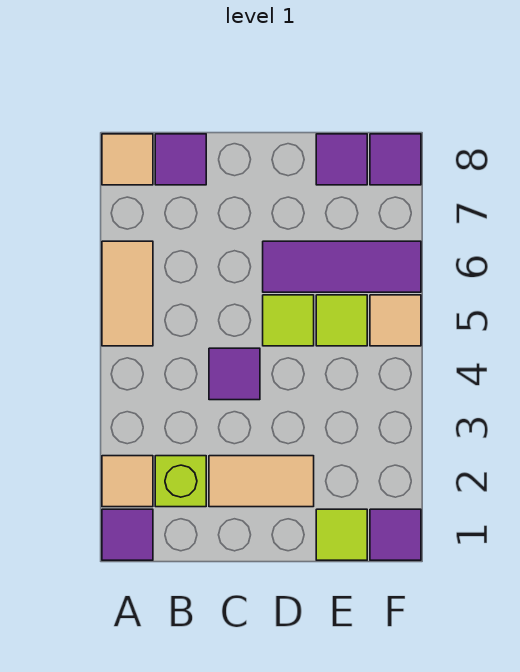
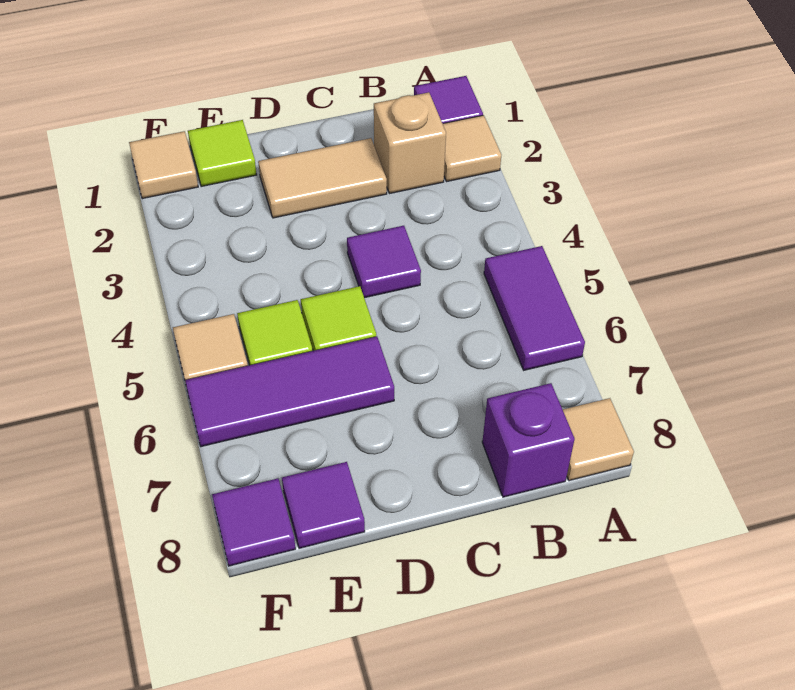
tan tile A5:A6 level 1 -> purple tile A5:A6 level 1
lime brick B2 level 1 -> tan brick B2 level 1
purple tile B8 level 1 -> purple brick B8 level 1
purple tile F1 level 1 -> tan tile F1 level 1

